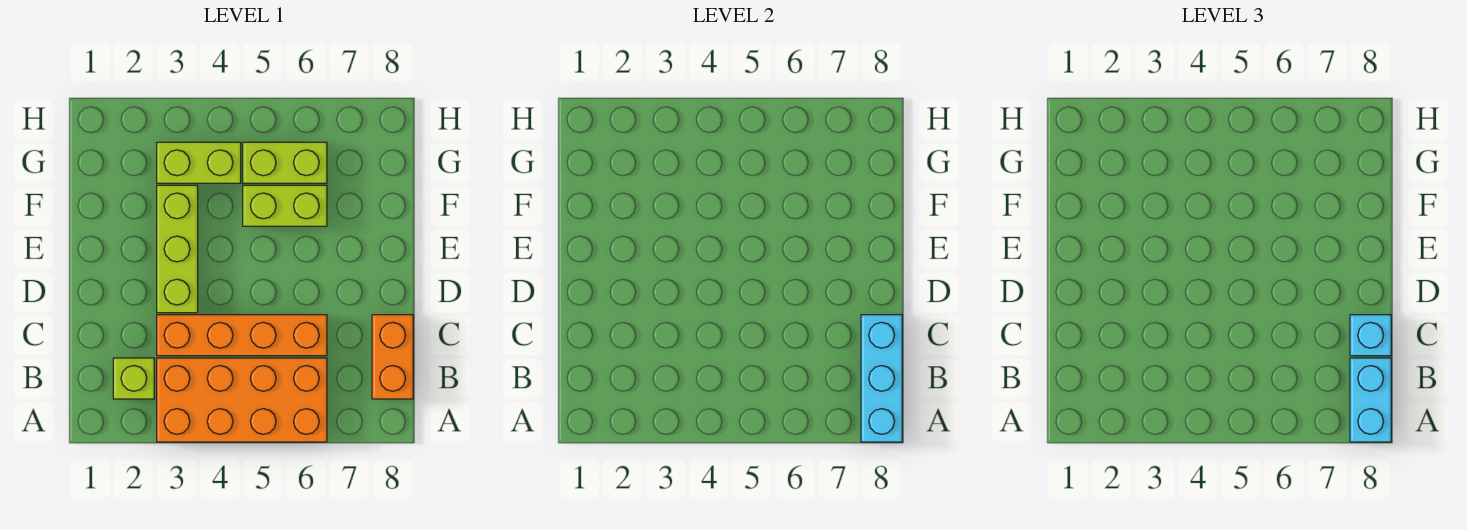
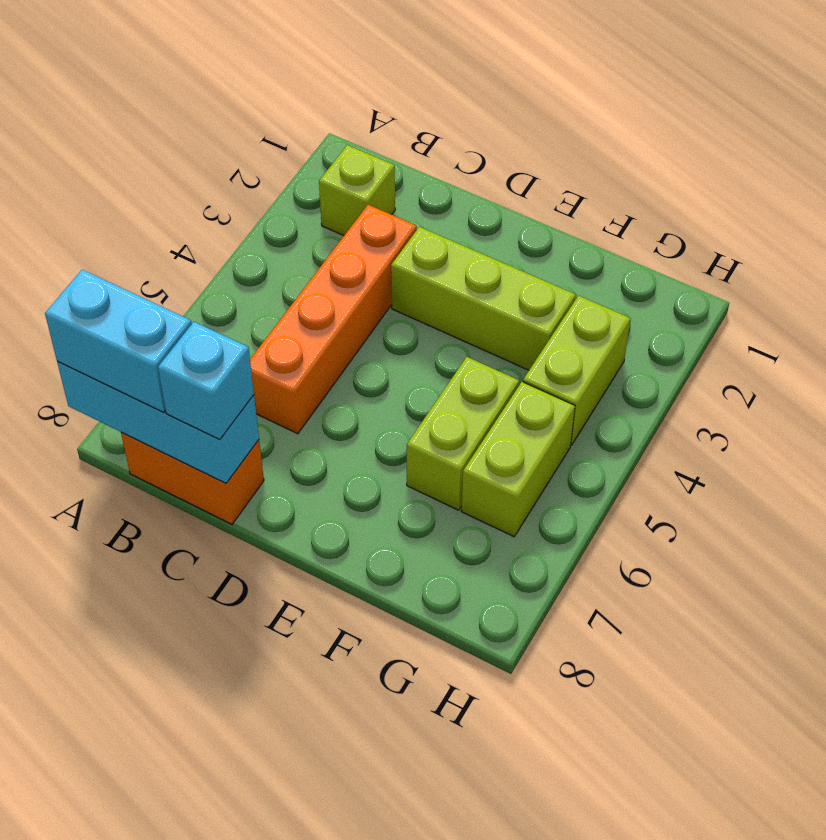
orange brick A3:B6 level 1 -> none

